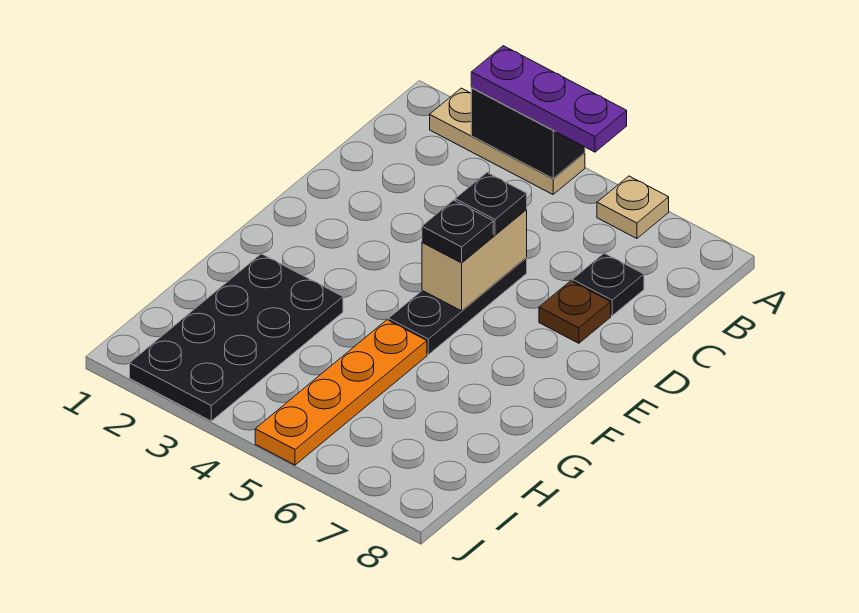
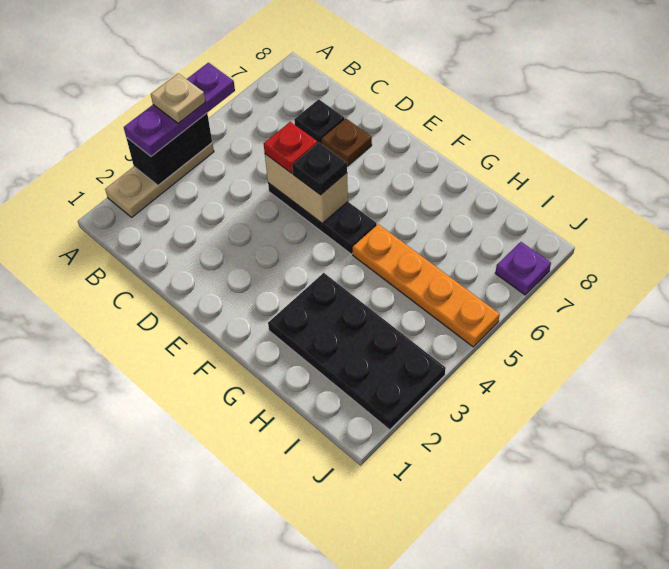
tan plate A6 level 1 -> tan plate A4 level 4
black plate D5 level 3 -> red plate D5 level 3
none -> purple plate J7 level 1

